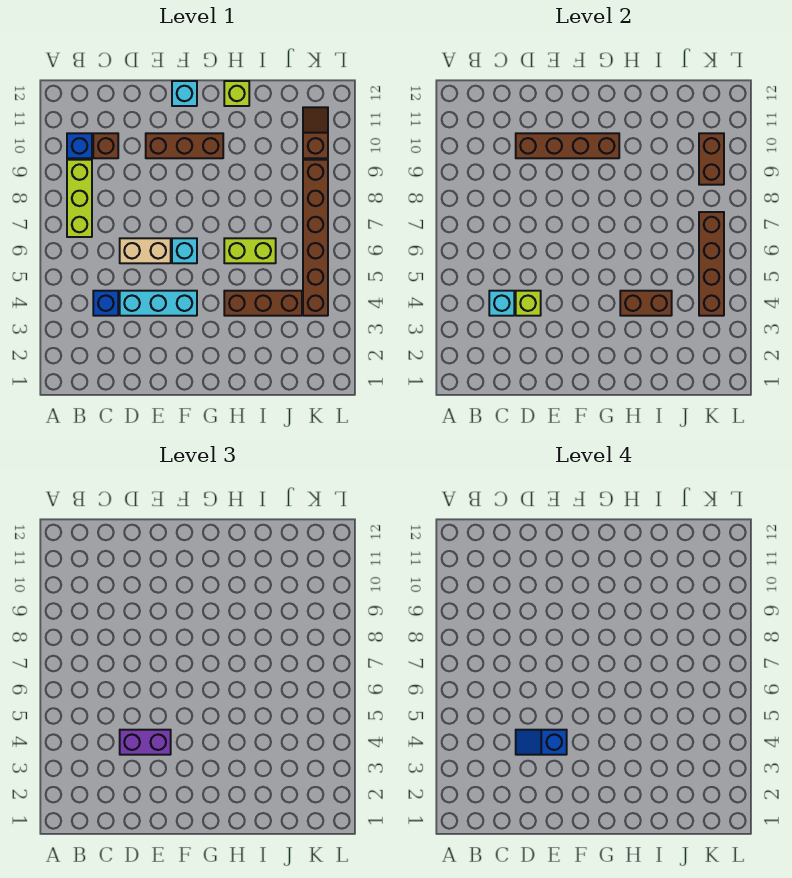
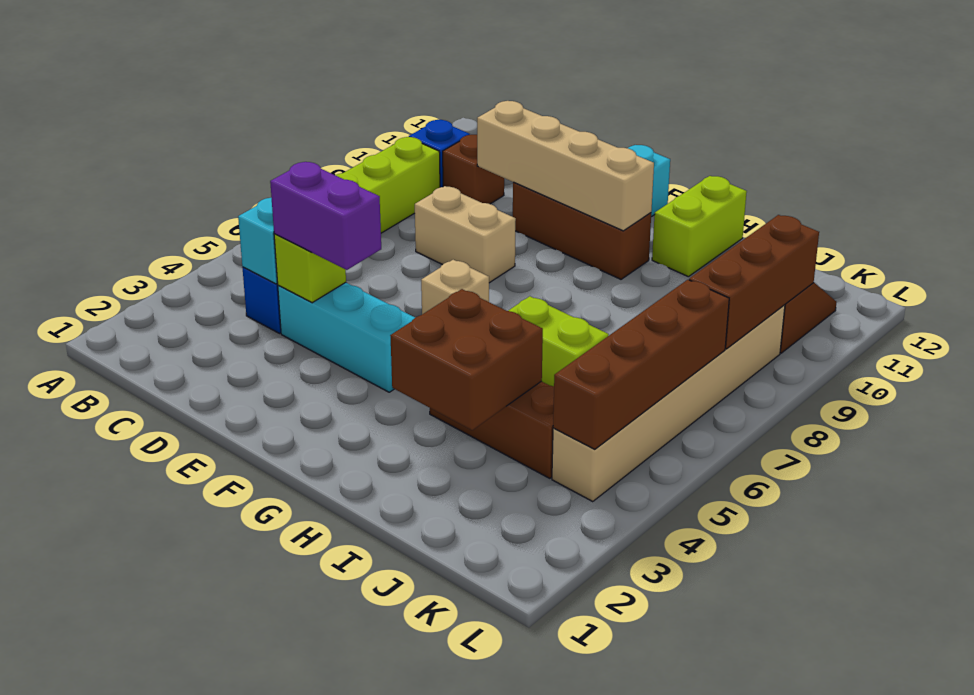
blue slope D4:E4 level 4 top E -> none
tan brick D6:E6 level 1 -> tan brick D8:E8 level 1
brown brick D10:G10 level 2 -> tan brick D10:G10 level 2
cyan brick F6 level 1 -> tan brick F6 level 1
brown brick H4:I4 level 2 -> brown brick H3:I4 level 2
lime brick H12 level 1 -> lime brick H11:H12 level 1
brown brick K4:K9 level 1 -> tan brick K4:K9 level 1
brown brick K9:K10 level 2 -> brown brick K8:K10 level 2

